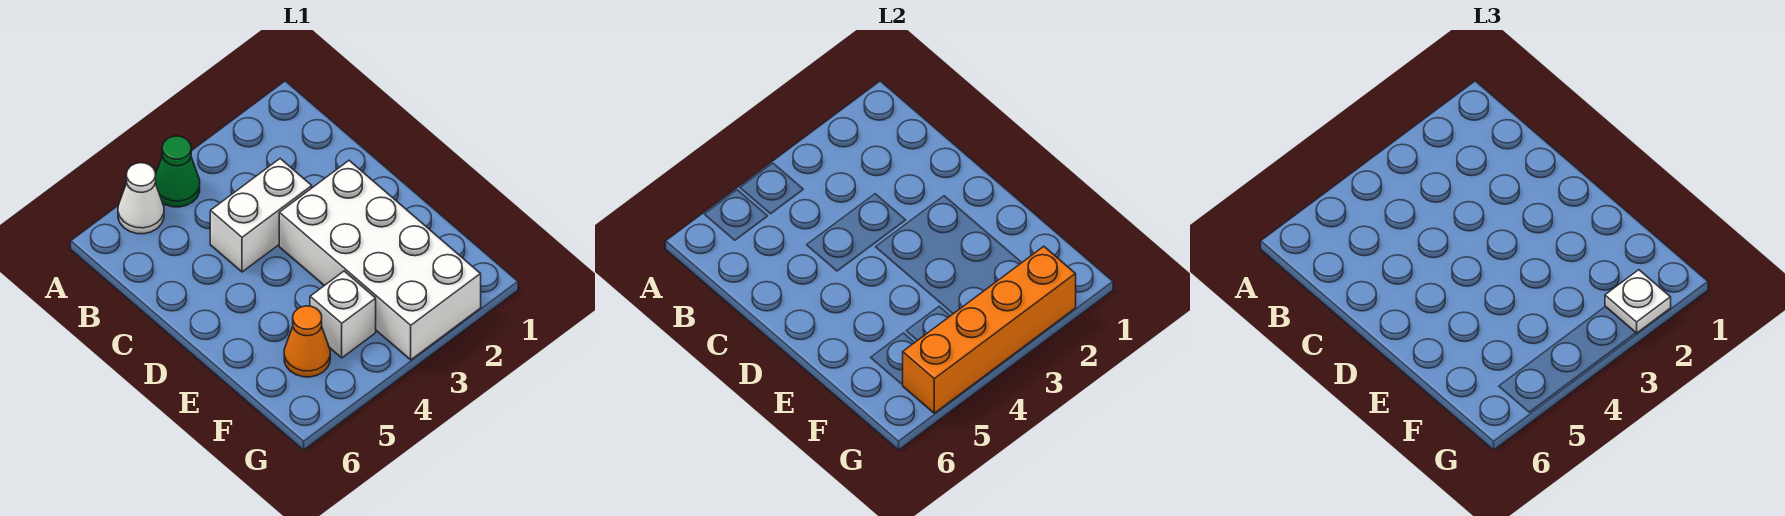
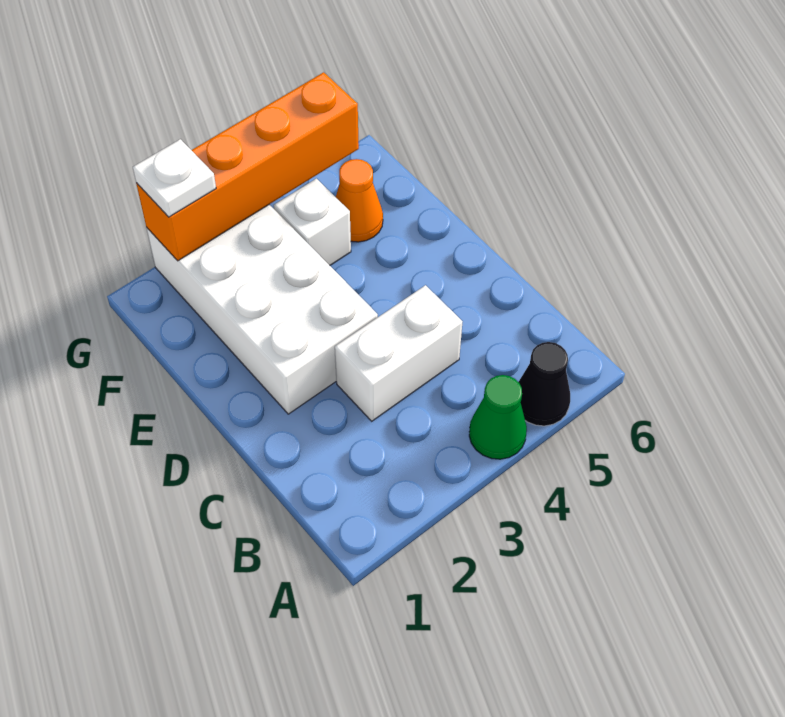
white cone A5 level 1 -> black cone A5 level 1

